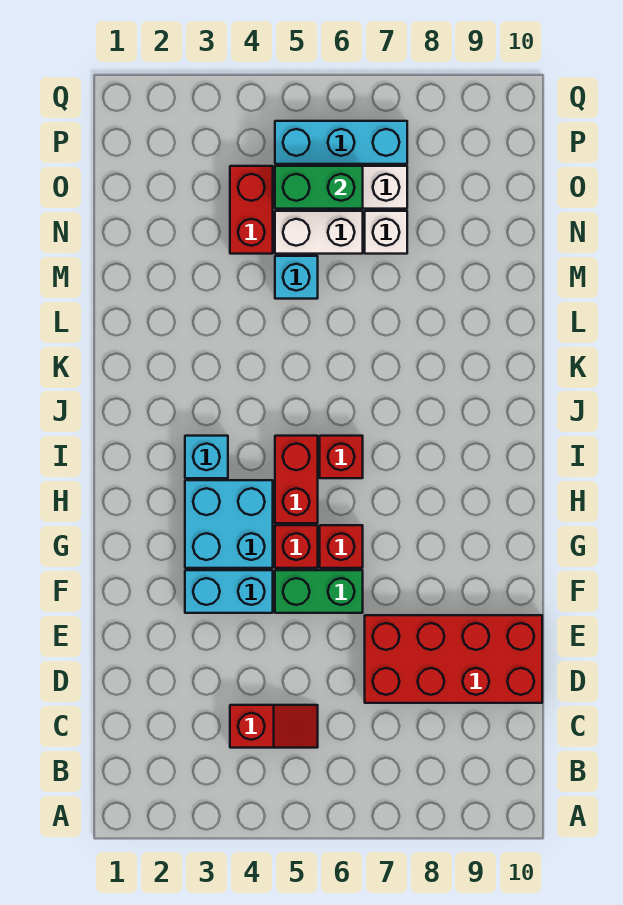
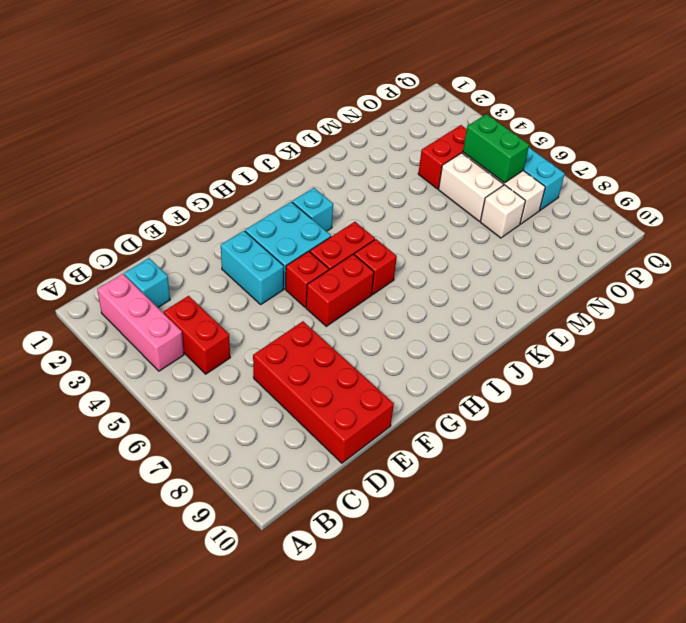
none -> pink brick B2:B4 level 1
red slope C4:C5 level 1 top 4 -> red brick C4:C5 level 1
green brick F5:F6 level 1 -> none
red brick G6 level 1 -> red brick G6:H6 level 1
cyan brick M5 level 1 -> cyan brick C2 level 1

